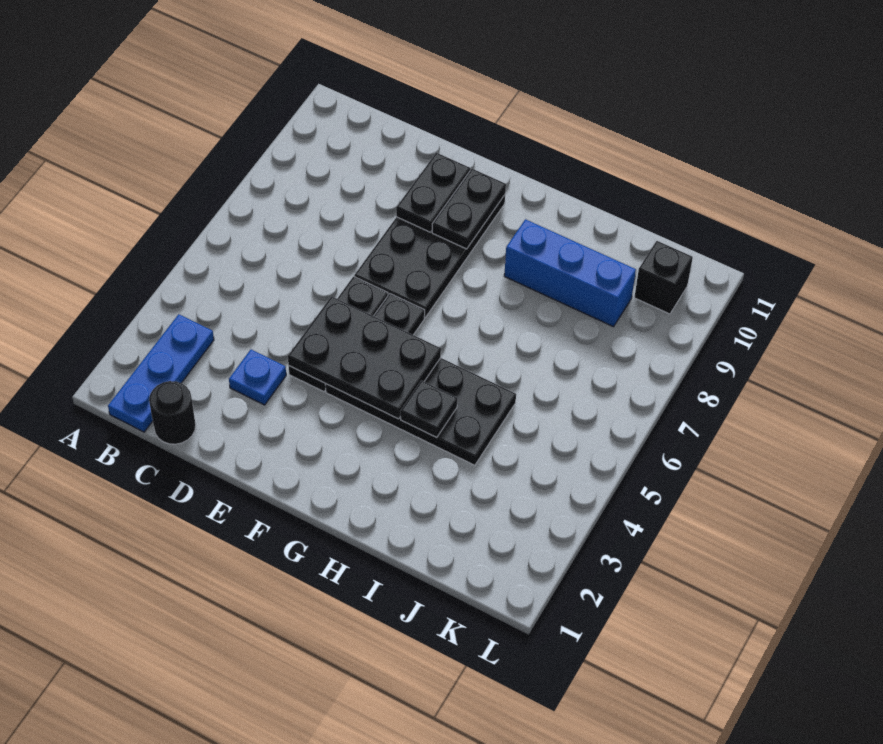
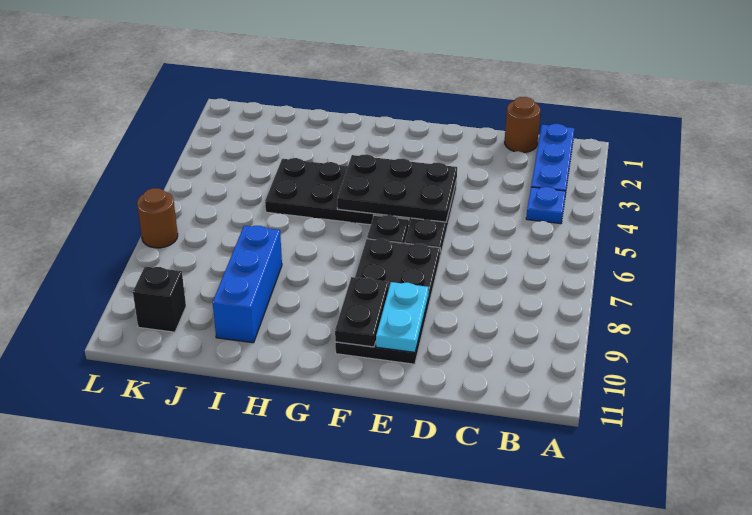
black round brick C1 level 1 -> brown round brick C1 level 1
blue plate D3 level 1 -> blue plate B4 level 1
black plate E9:E10 level 2 -> cyan plate E9:E10 level 2
black plate H4 level 2 -> none
blue brick H9:J9 level 1 -> blue brick I8:I10 level 1
none -> brown round brick L7 level 1

